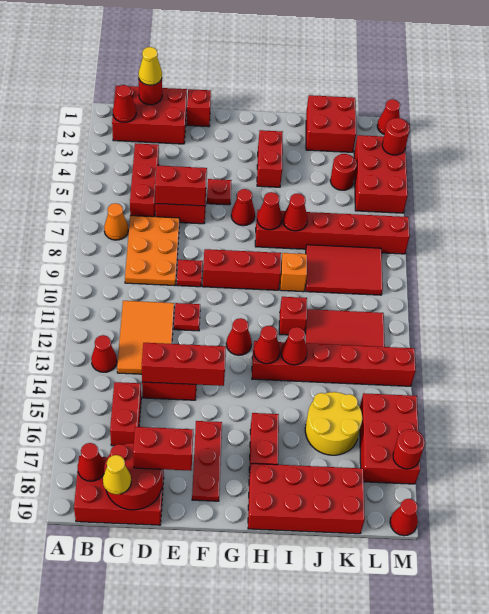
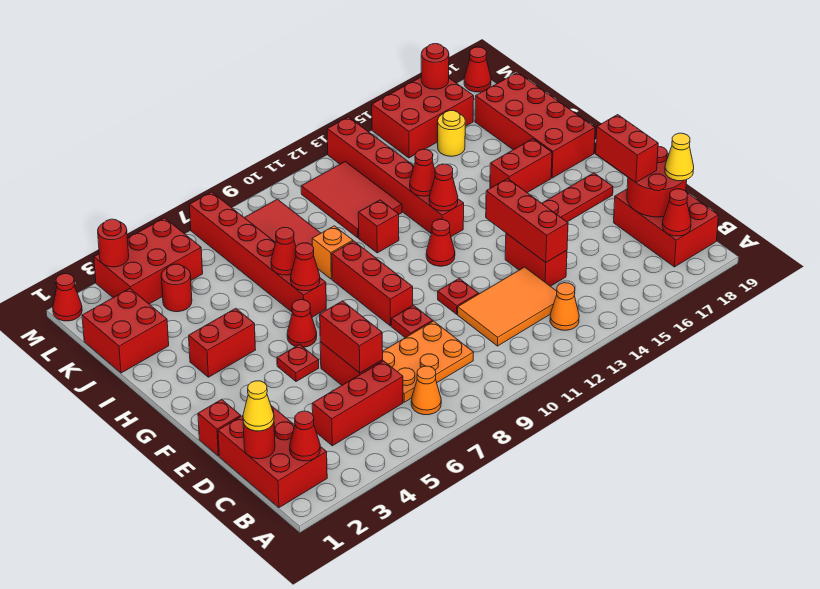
red cone B13 level 1 -> orange cone B13 level 1
red brick C15:C16 level 1 -> none
yellow round brick J15:K16 level 1 -> yellow round brick K16 level 1

